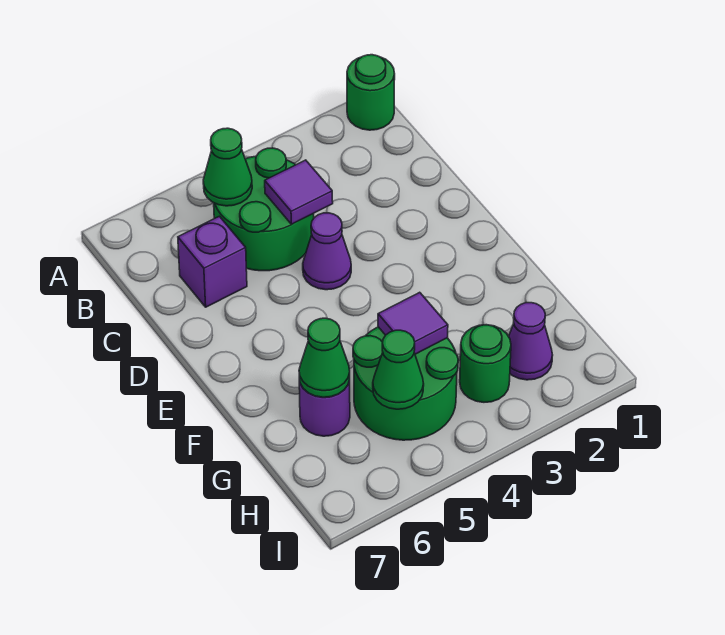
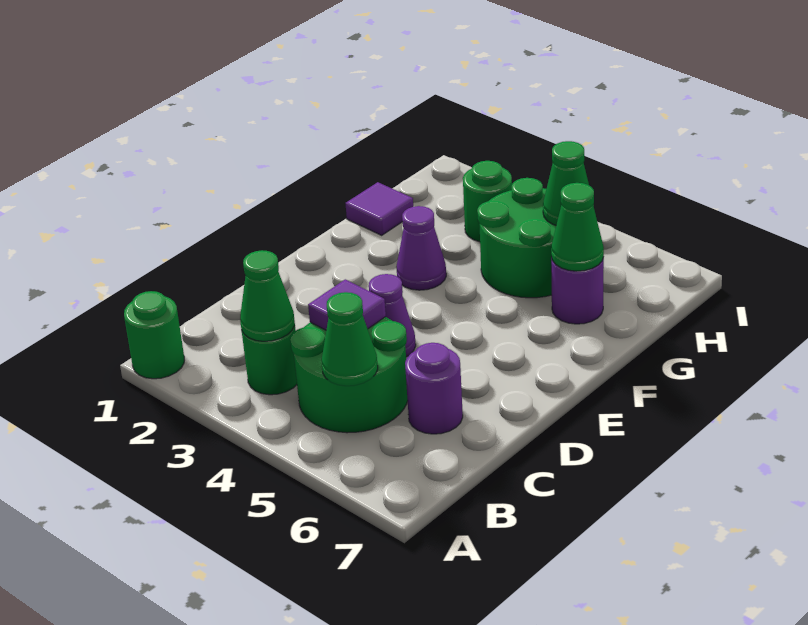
none -> green round brick B3 level 1
none -> green cone B3 level 2
purple brick C6 level 1 -> purple round brick C6 level 1
purple tile G4 level 2 -> purple tile G1 level 1
purple cone H2 level 1 -> purple cone F3 level 1

